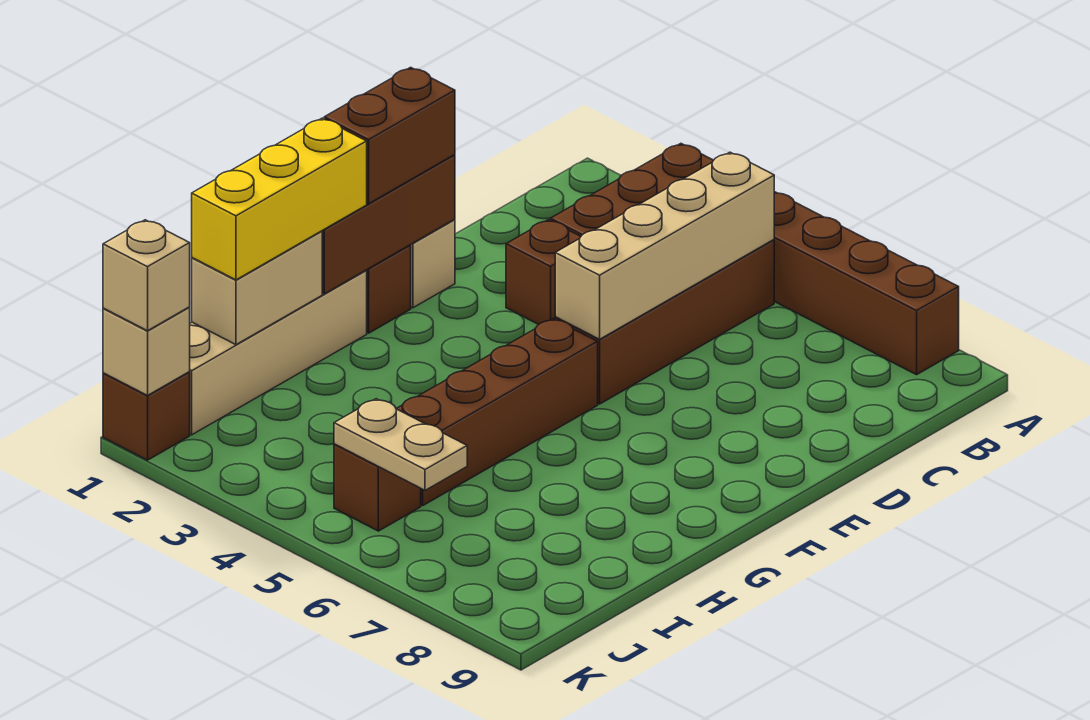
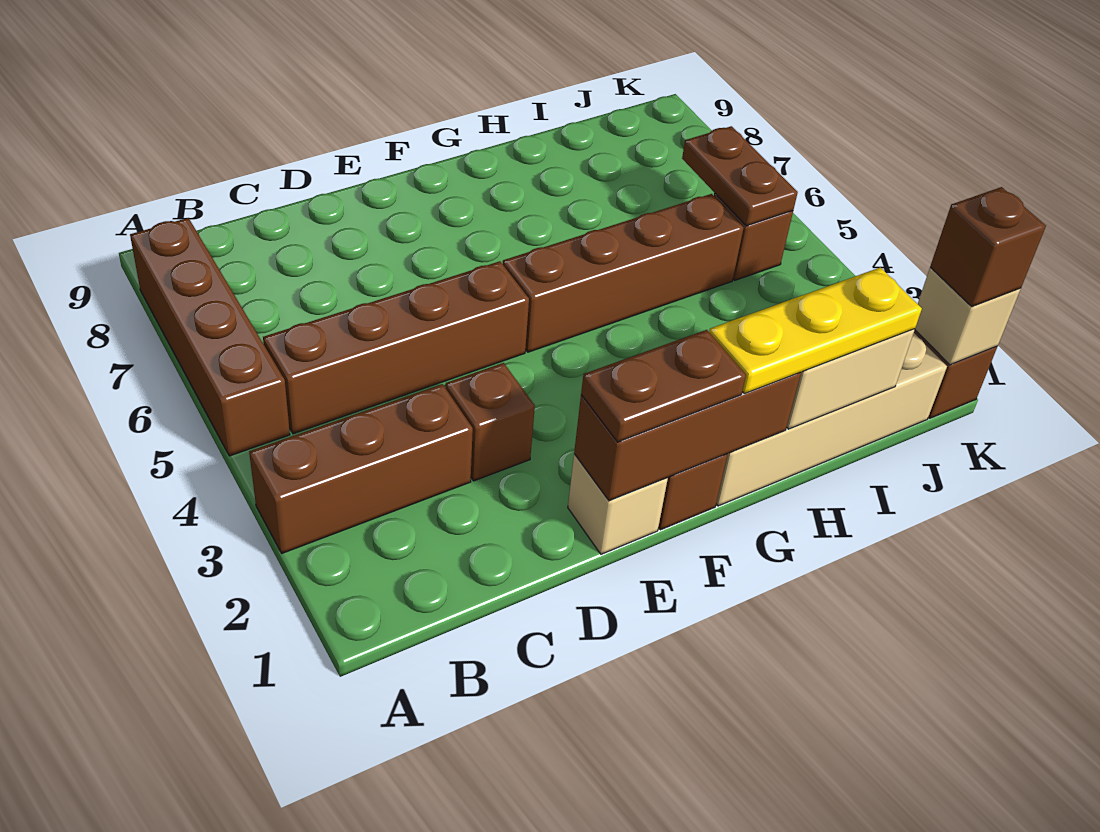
tan brick B5:E5 level 2 -> none
brown brick E1:F1 level 3 -> brown plate E1:F1 level 3
yellow brick G1:I1 level 3 -> yellow plate G1:I1 level 3
tan plate J5:J6 level 2 -> brown plate J5:J6 level 2
tan brick K1 level 3 -> brown brick K1 level 3

